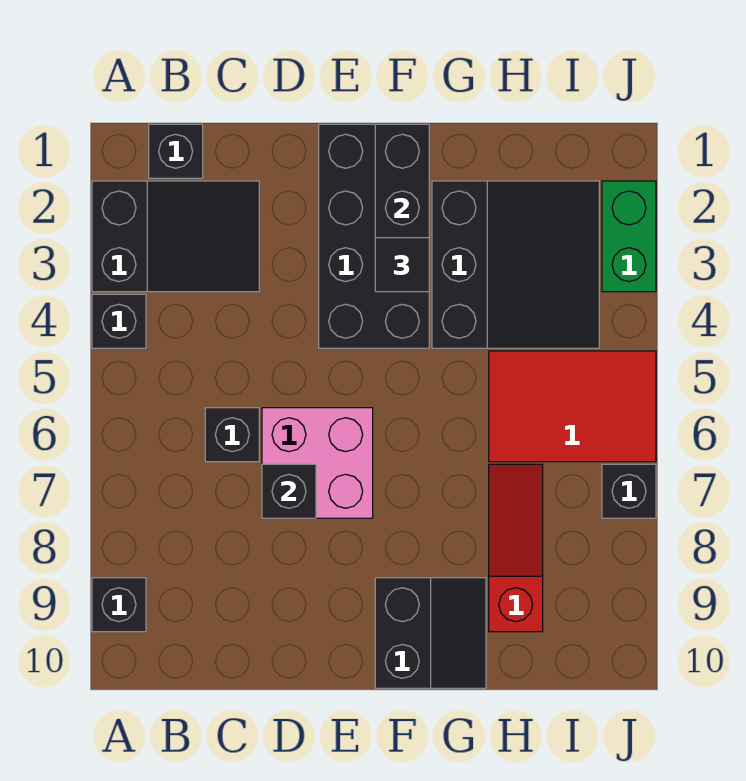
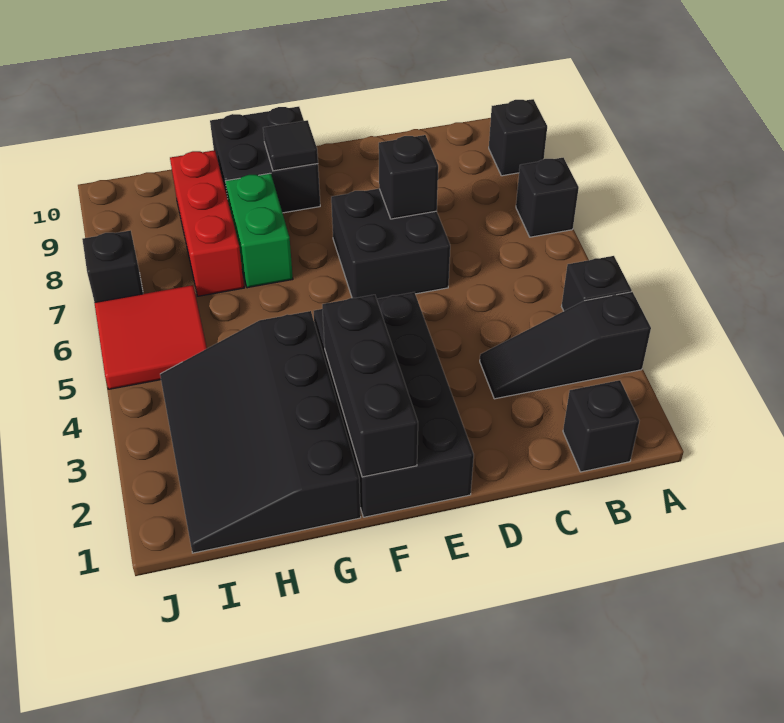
black slope A2:C3 level 1 top A -> black slope A3:C3 level 1 top A
black brick C6 level 1 -> black brick A7 level 1
pink brick D6:E7 level 1 -> black brick D6:E7 level 1
black tile F3 level 3 -> black tile F9 level 2
black slope F9:G10 level 1 top F -> black brick F9:G10 level 1
black slope G2:I4 level 1 top G -> black slope G1:I4 level 1 top G
red tile H5:J6 level 1 -> red tile I5:J6 level 1
red slope H7:H9 level 1 top 9 -> red brick H7:H9 level 1
green brick J2:J3 level 1 -> green brick G7:G8 level 1

